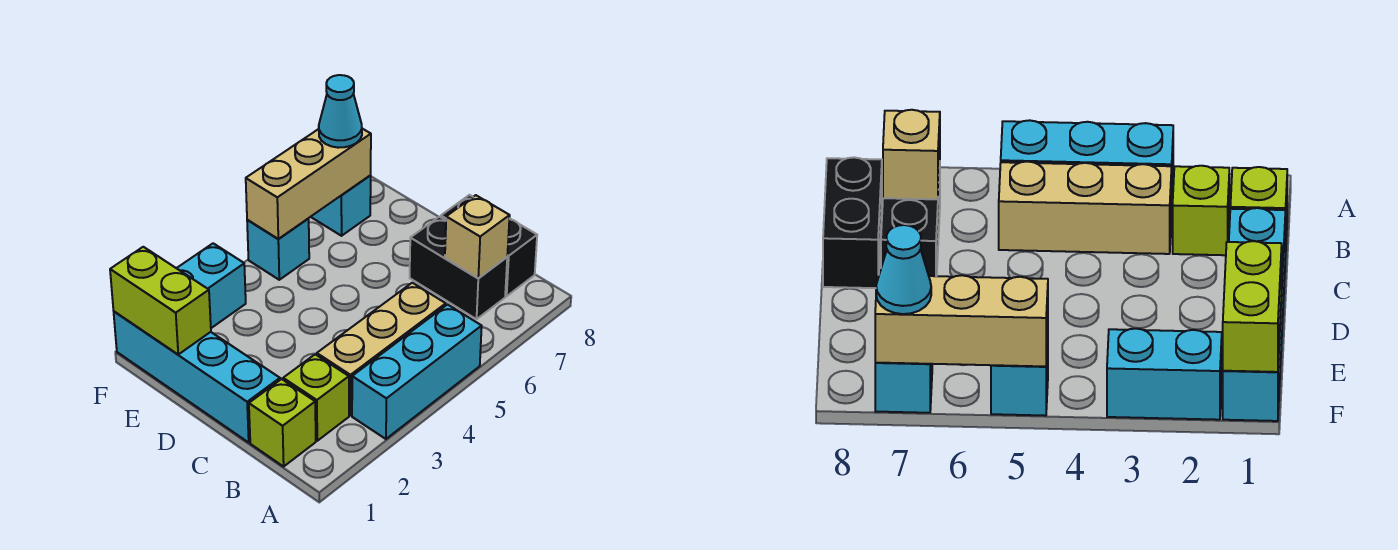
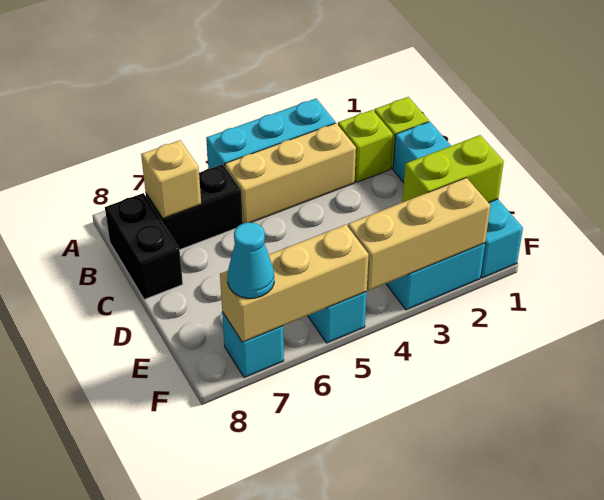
black brick B7:C7 level 1 -> black brick B6:B7 level 1
lime brick E1:F1 level 2 -> lime brick E1:E2 level 2
none -> tan brick F2:F4 level 2

